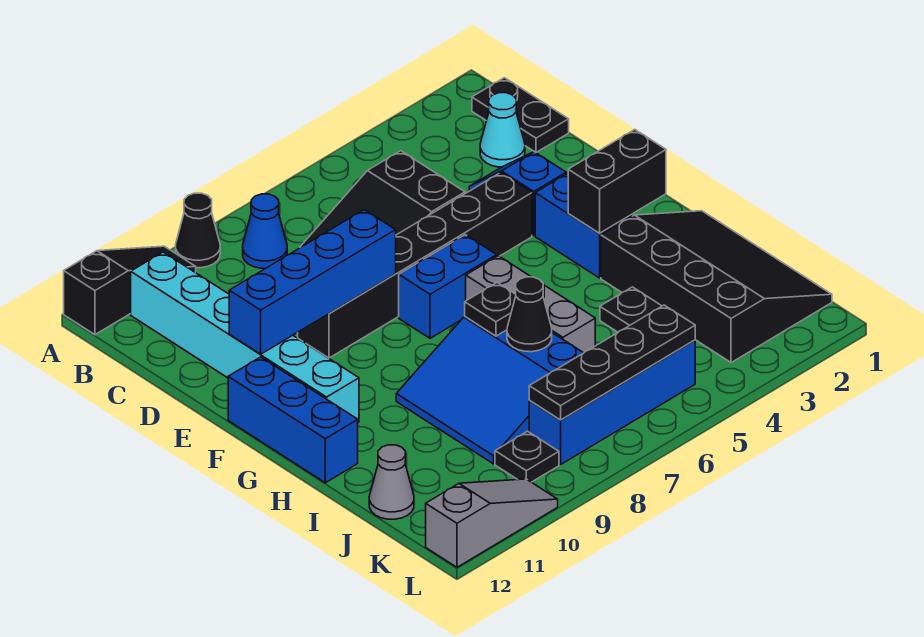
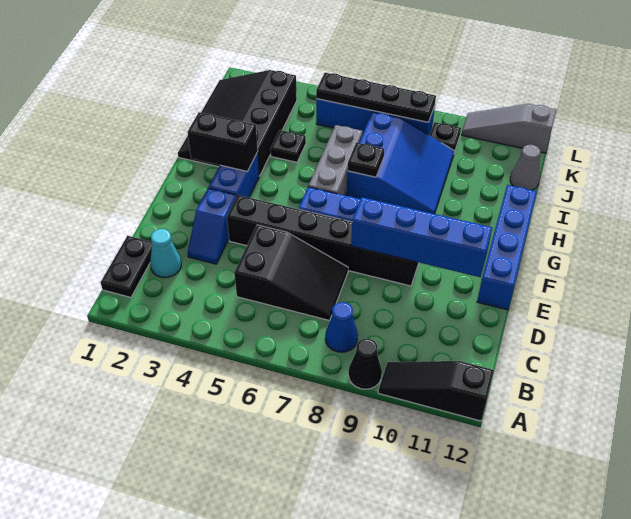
cyan brick B11:G11 level 1 -> none
blue brick F12:H12 level 1 -> blue brick E12:H12 level 1
black cone I7 level 2 -> none

